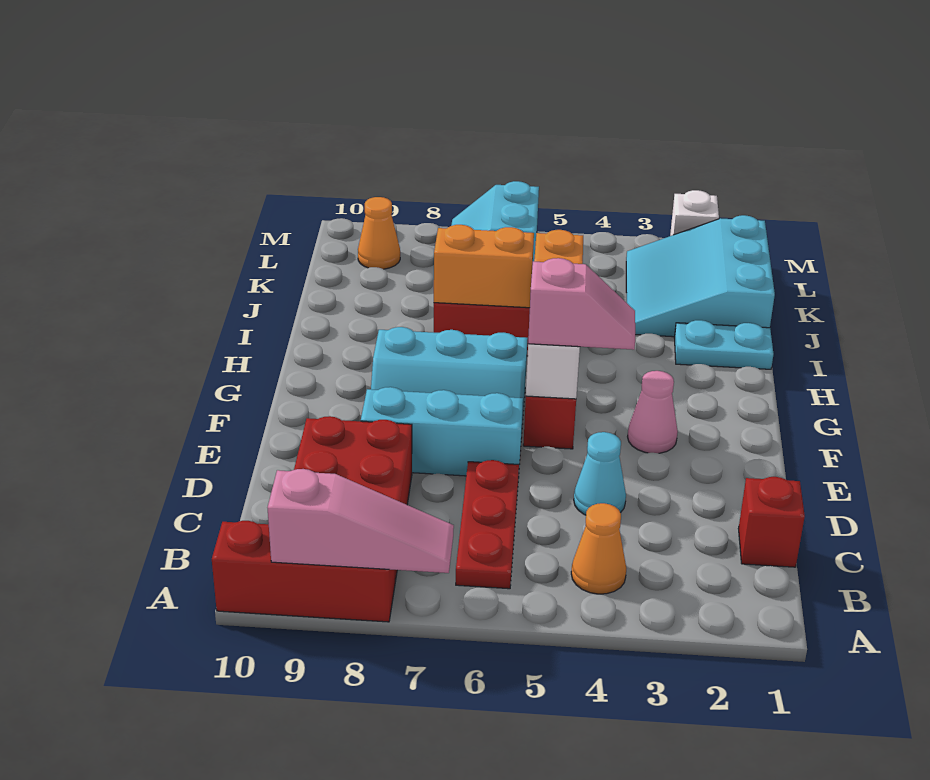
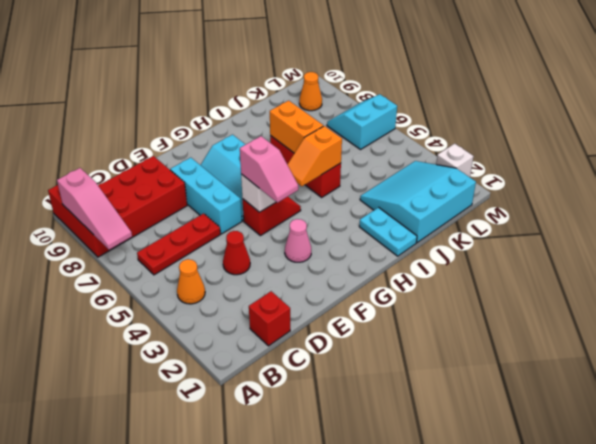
cyan cone D4 level 1 -> red cone D4 level 1

